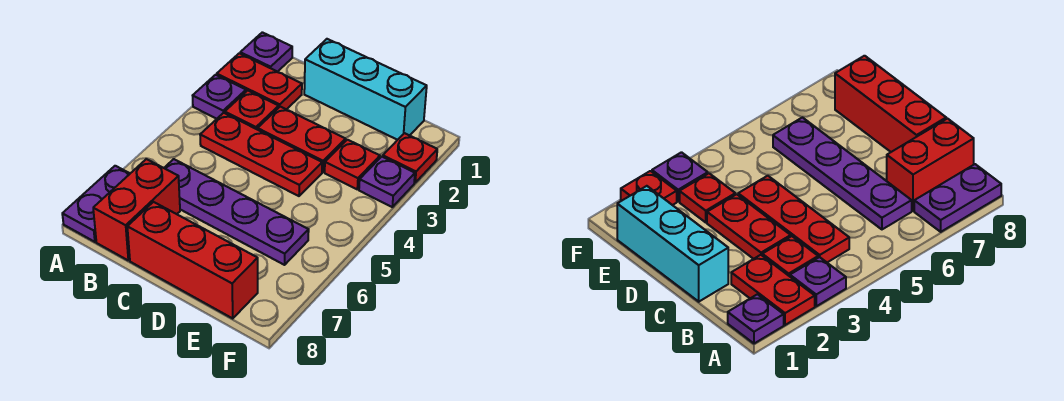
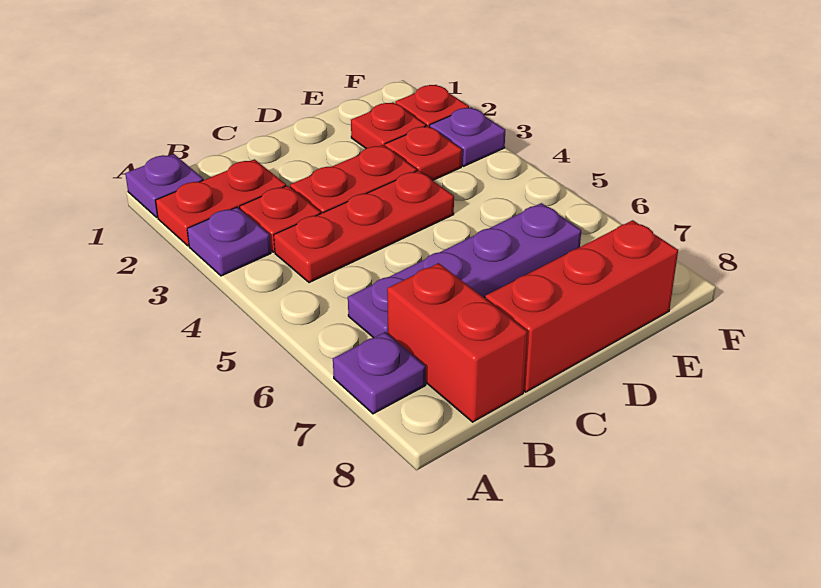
purple plate A7:A8 level 1 -> purple plate A7 level 1
cyan brick C1:E1 level 1 -> none
none -> red plate E2 level 1

